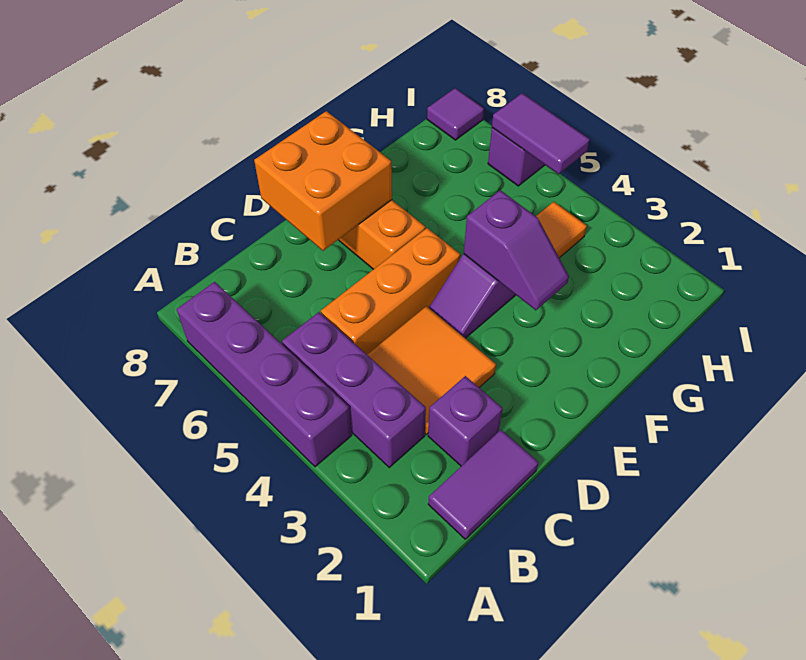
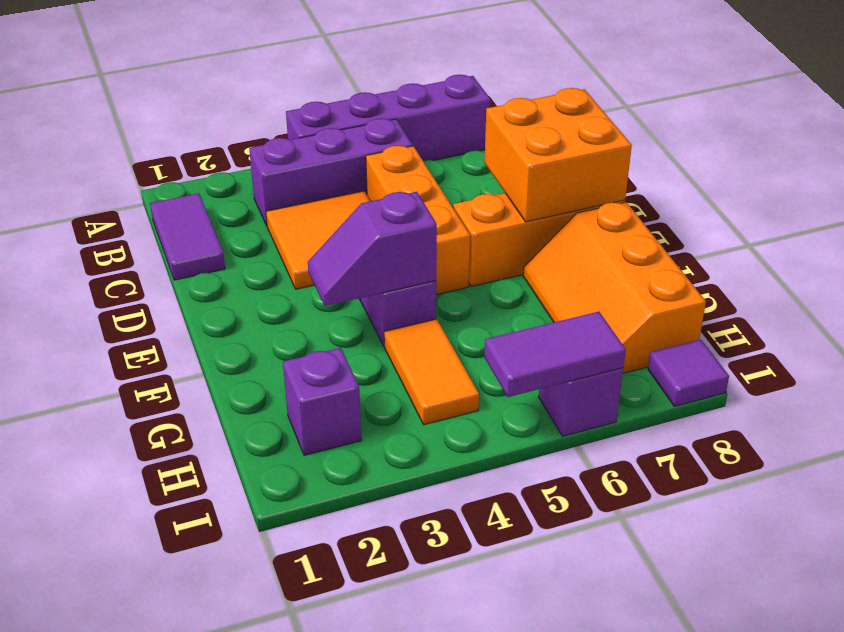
purple brick C2 level 1 -> purple brick H2 level 1
none -> orange slope F7:H8 level 1 top 8

